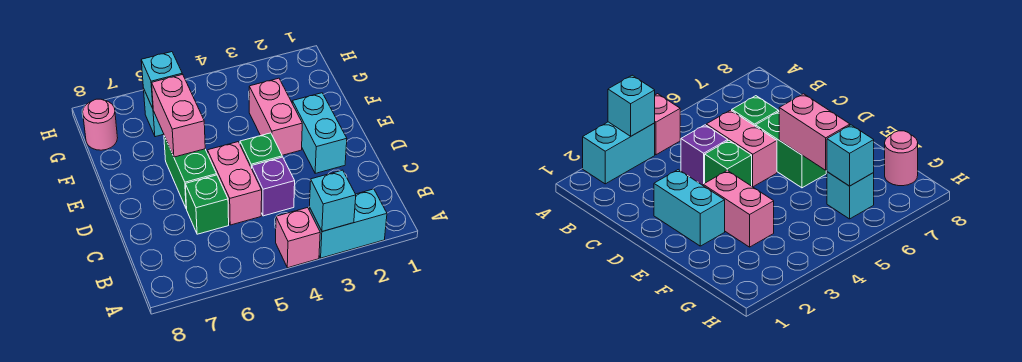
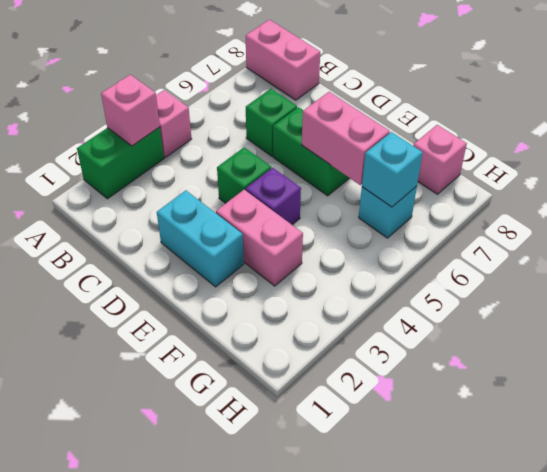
cyan brick A2:A3 level 1 -> green brick A2:A3 level 1
cyan brick A3 level 2 -> pink brick A3 level 2
purple brick C4 level 1 -> purple brick E4 level 1
pink brick C5:D5 level 1 -> pink brick A8:B8 level 1
pink round brick G8 level 1 -> pink brick G8 level 1

